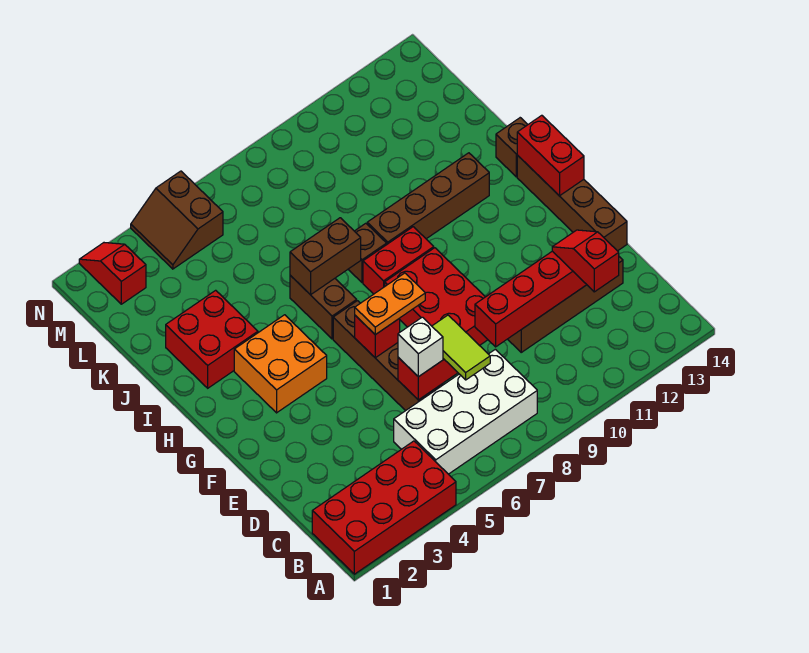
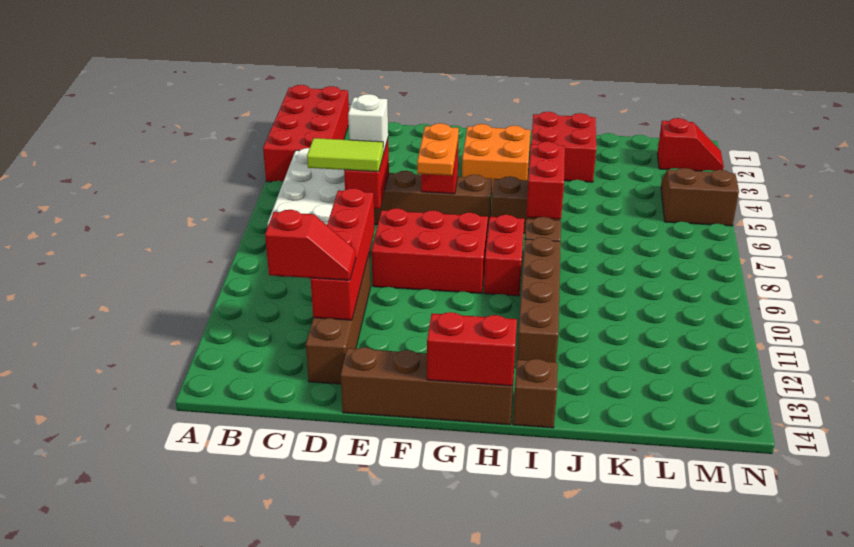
brown brick I6:I7 level 2 -> red brick I6:I7 level 2

